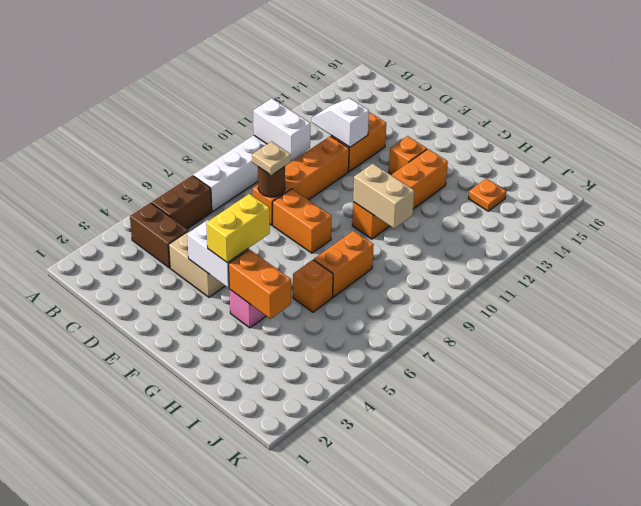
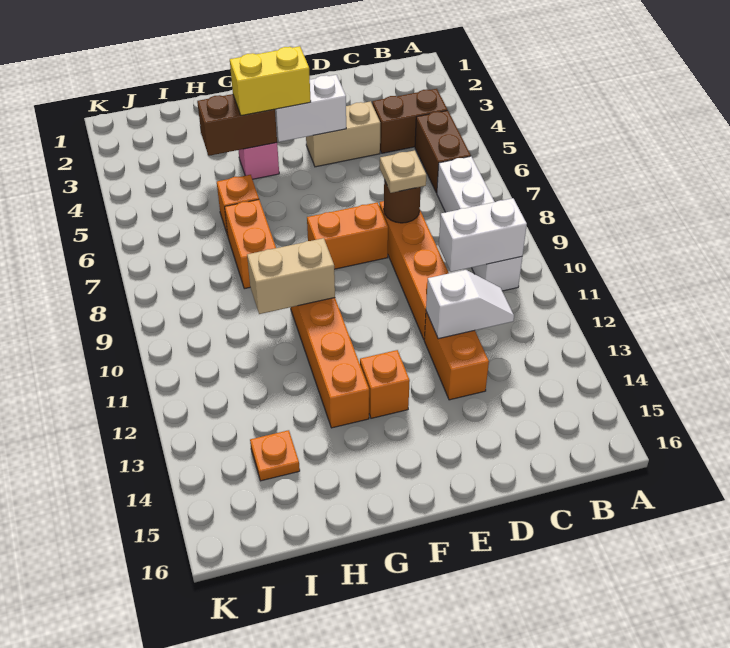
yellow brick F4:F5 level 3 -> yellow brick F4:G4 level 3
orange brick G4:H4 level 2 -> brown brick G4:H4 level 2

